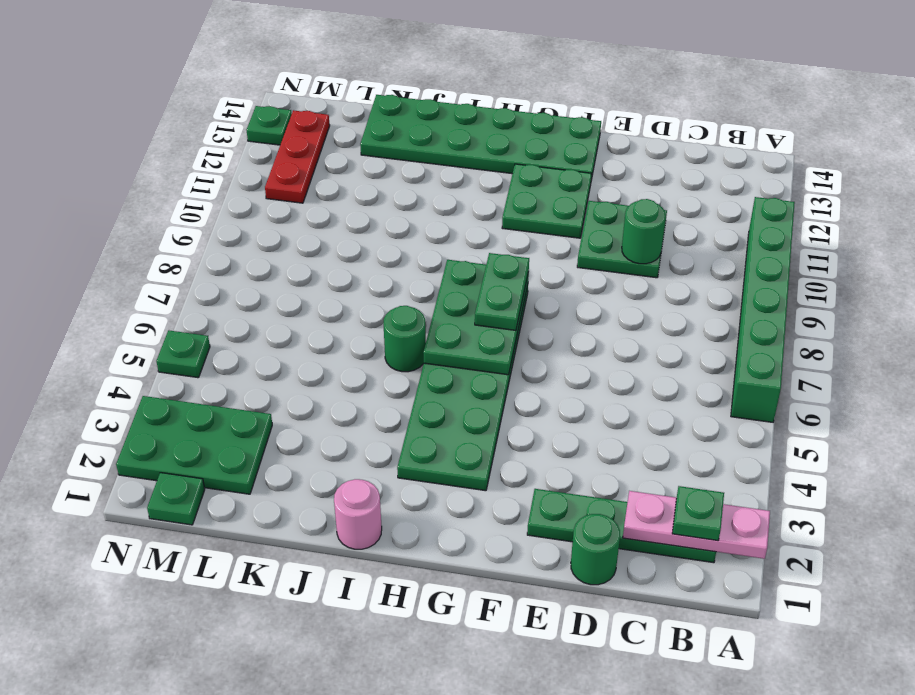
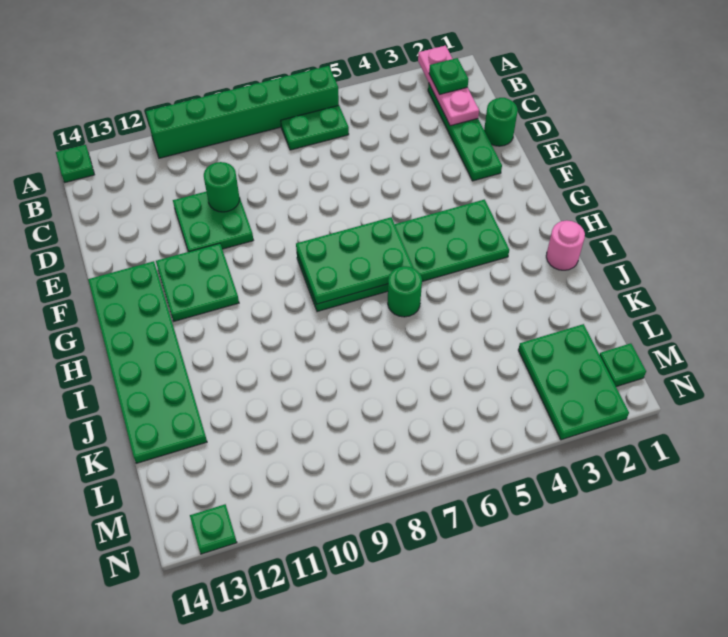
green plate G7:G8 level 3 -> green plate B6:B7 level 1
red plate M11:M13 level 1 -> none
green plate N5 level 1 -> green plate A14 level 1

